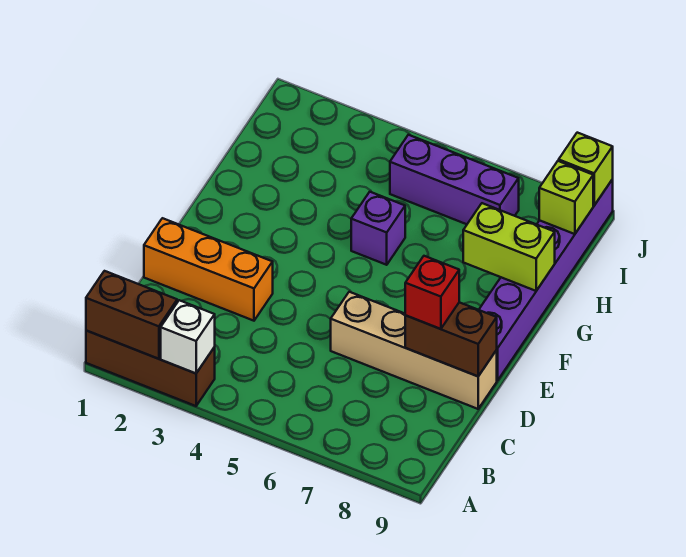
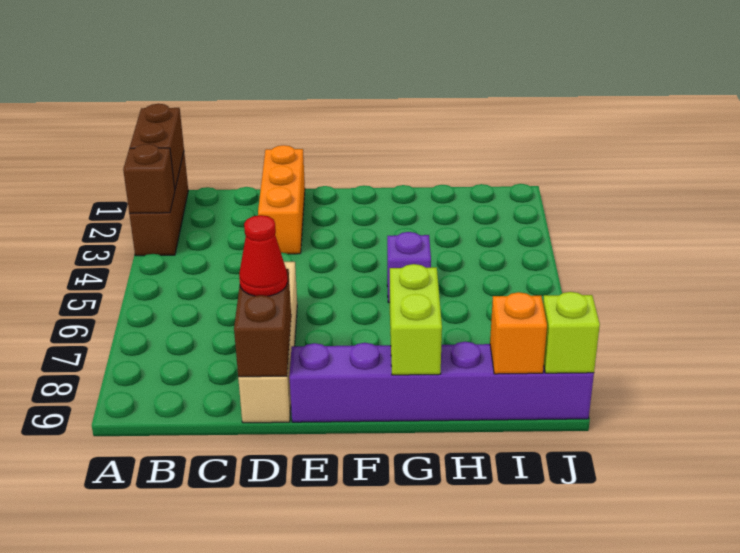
white brick A3 level 2 -> brown brick A3 level 2
red brick D8 level 3 -> red cone D8 level 3
purple brick I5:I7 level 1 -> none
lime brick I9 level 2 -> orange brick I9 level 2

